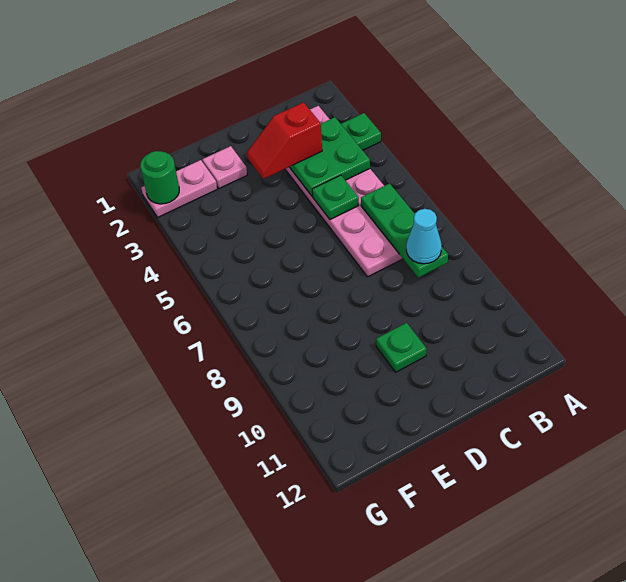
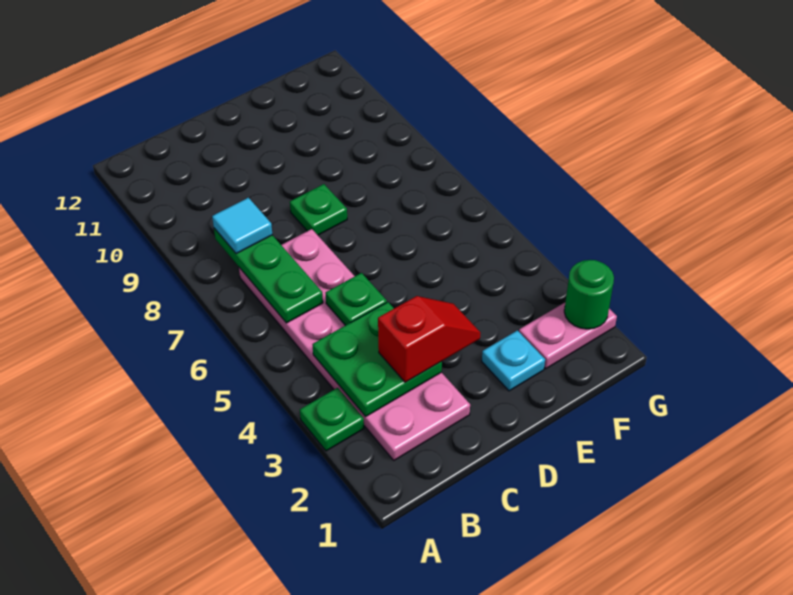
cyan cone B8 level 3 -> cyan tile B8 level 3
green plate D10 level 1 -> green plate D8 level 1
pink plate E2 level 1 -> cyan plate E2 level 1

